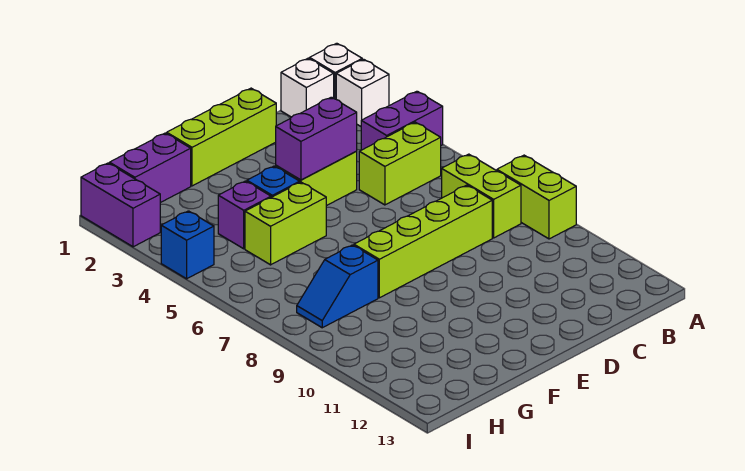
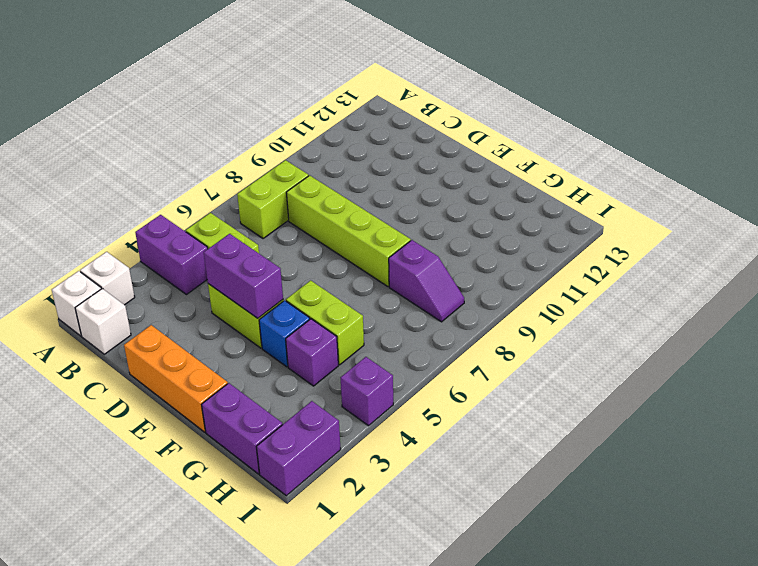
lime brick A8:A9 level 1 -> none
lime brick D1:F1 level 1 -> orange brick D1:F1 level 1
blue slope G8:H8 level 1 top G -> purple slope G8:H8 level 1 top G
blue brick I4 level 1 -> purple brick I4 level 1

